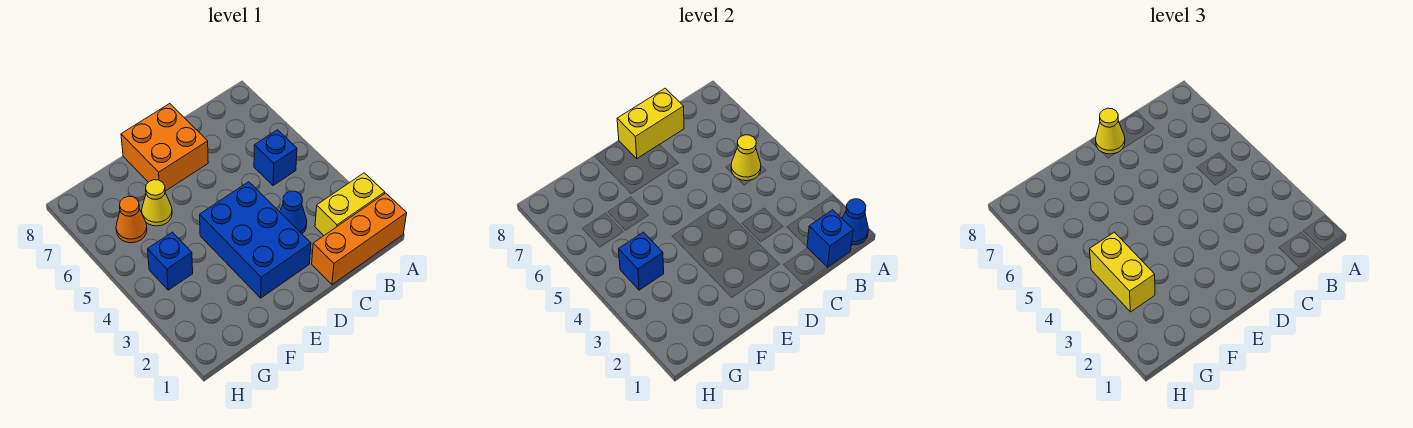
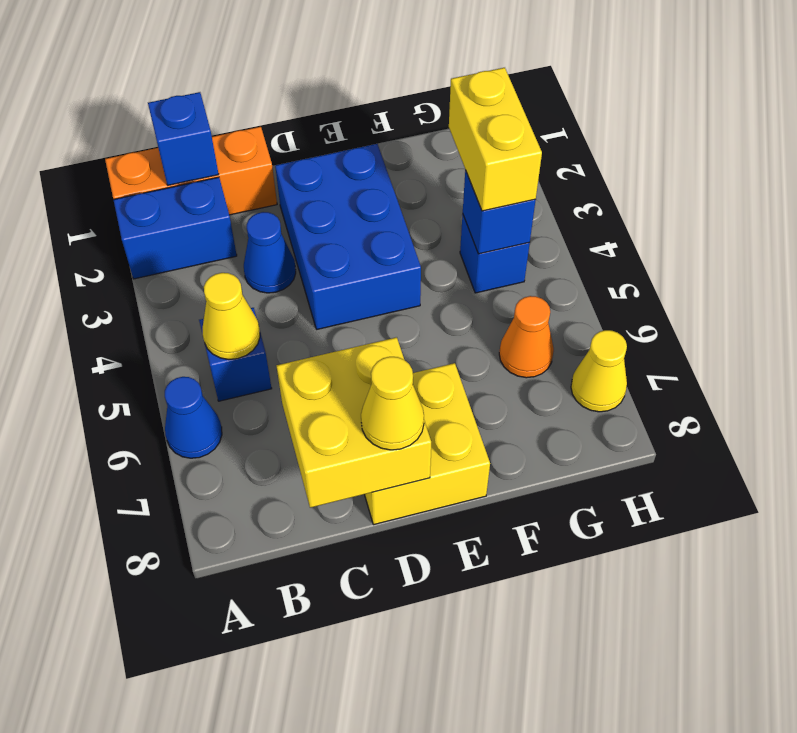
blue cone A1 level 2 -> blue cone A6 level 1
yellow brick A2:B2 level 1 -> blue brick A2:B2 level 1
yellow brick C8:D8 level 2 -> yellow brick C7:D8 level 2
orange brick D7:E8 level 1 -> yellow brick D7:E8 level 1
yellow cone F6 level 1 -> yellow cone H7 level 1

